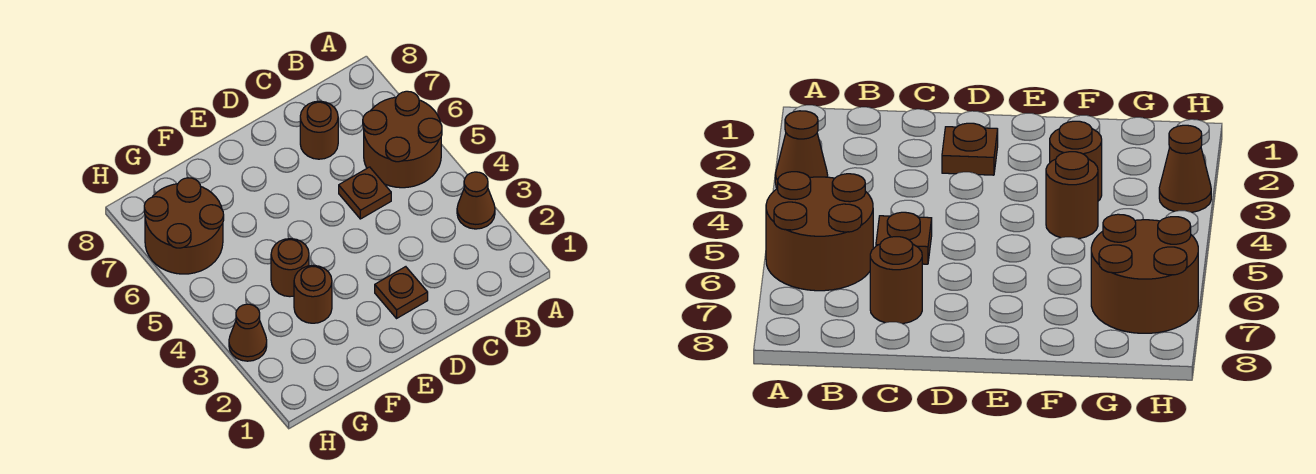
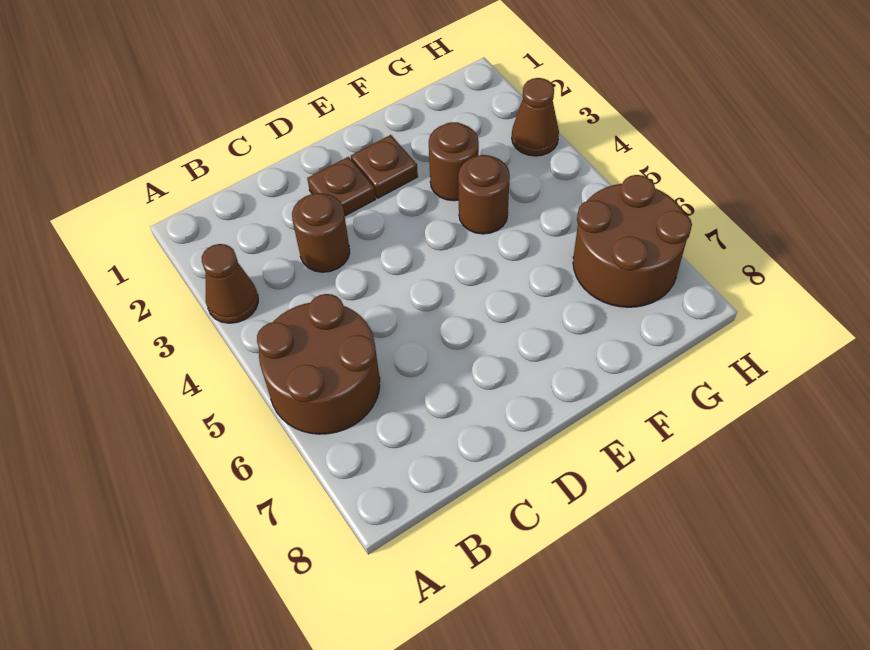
brown plate C5 level 1 -> brown plate E2 level 1
brown round brick C7 level 1 -> brown round brick C3 level 1

